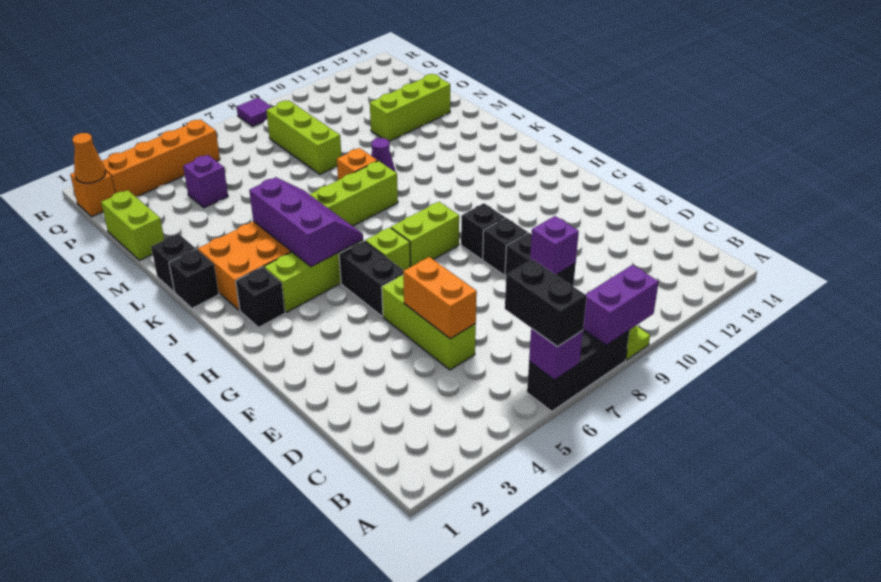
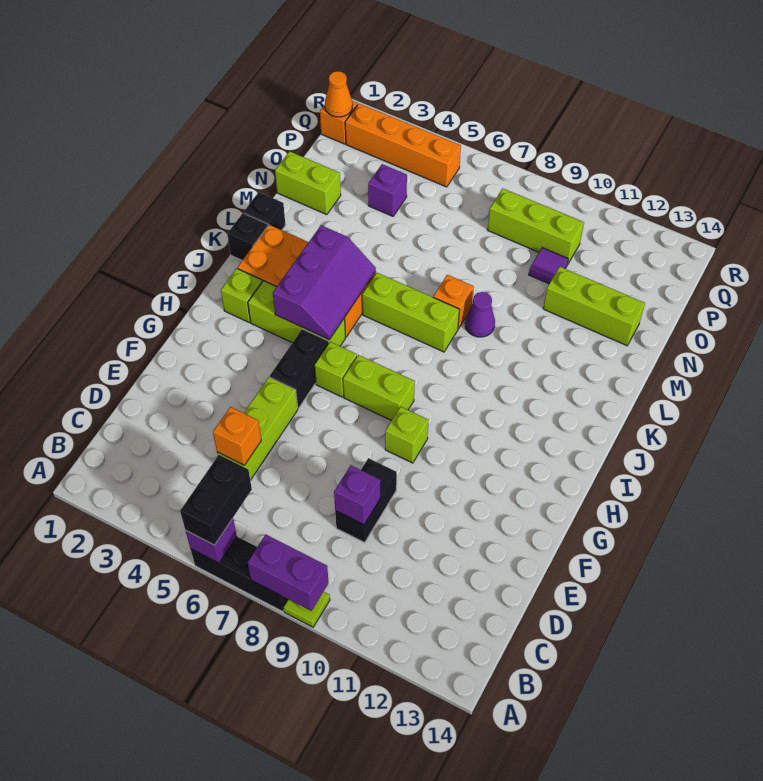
orange brick D5:E5 level 2 -> orange brick D5 level 2
black brick F9 level 1 -> none
black brick G9 level 1 -> lime brick G9 level 1
black brick I2 level 1 -> lime brick I2 level 1
lime brick N1:O1 level 1 -> lime brick N1:N2 level 1
lime brick N8:P8 level 1 -> lime brick P8:P10 level 1
purple tile R8 level 1 -> purple tile O10 level 1

